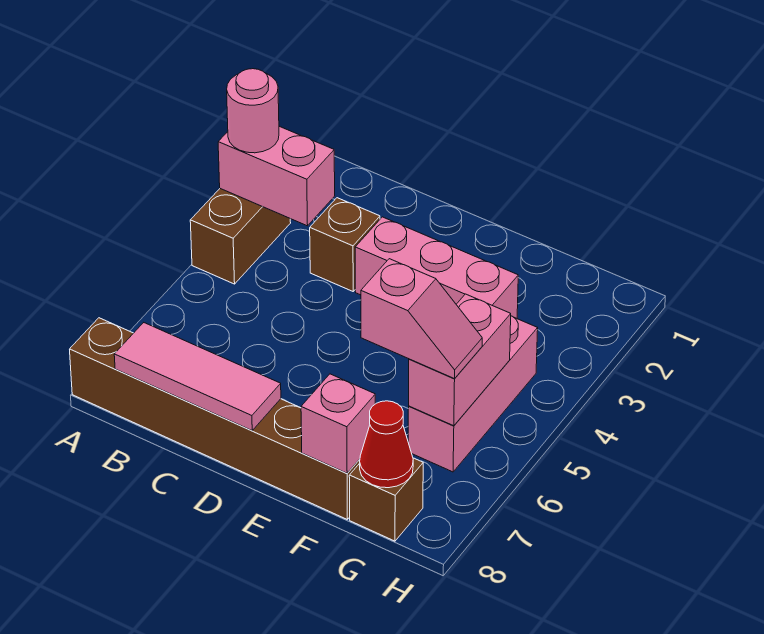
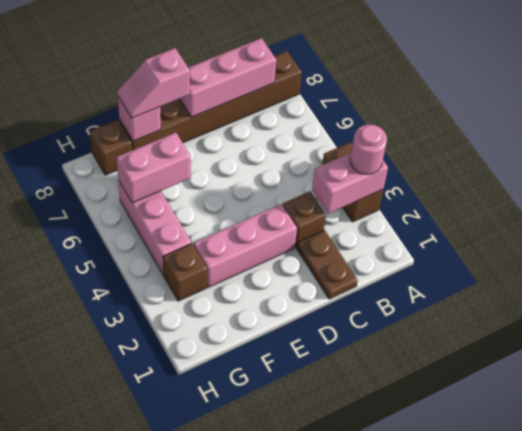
pink tile B8:D8 level 2 -> pink brick B8:D8 level 2
none -> brown plate C1:C2 level 1
pink slope F6:G6 level 3 top F -> pink slope E8:F8 level 3 top E
none -> brown brick G3 level 1
pink brick G5:G6 level 2 -> pink brick F6:G6 level 2
red cone G8 level 2 -> none

